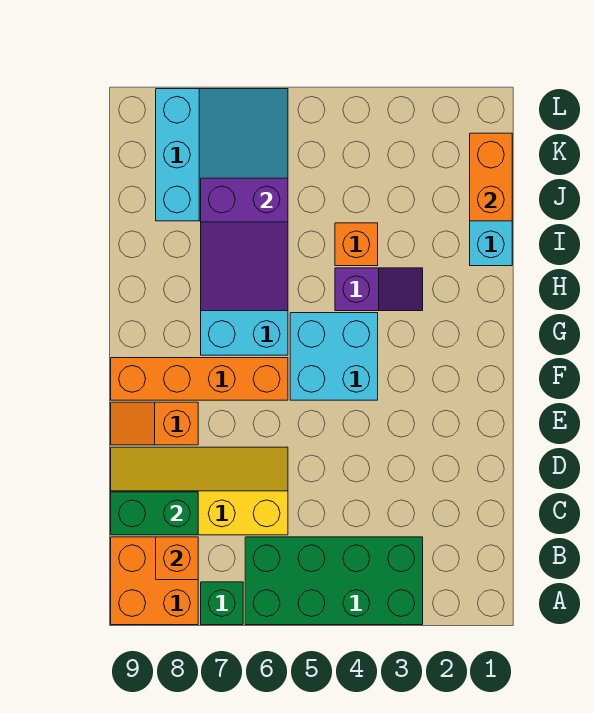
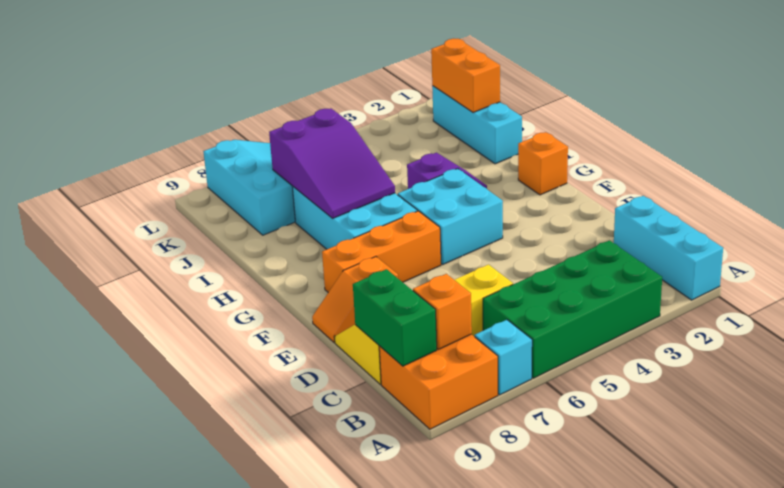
none -> cyan brick A1:C1 level 1
green brick A7 level 1 -> cyan brick A7 level 1
green brick C8:C9 level 2 -> green brick B9:C9 level 2
orange brick F6:F9 level 1 -> orange brick F6:F8 level 1
orange brick I4 level 1 -> orange brick G1 level 1

